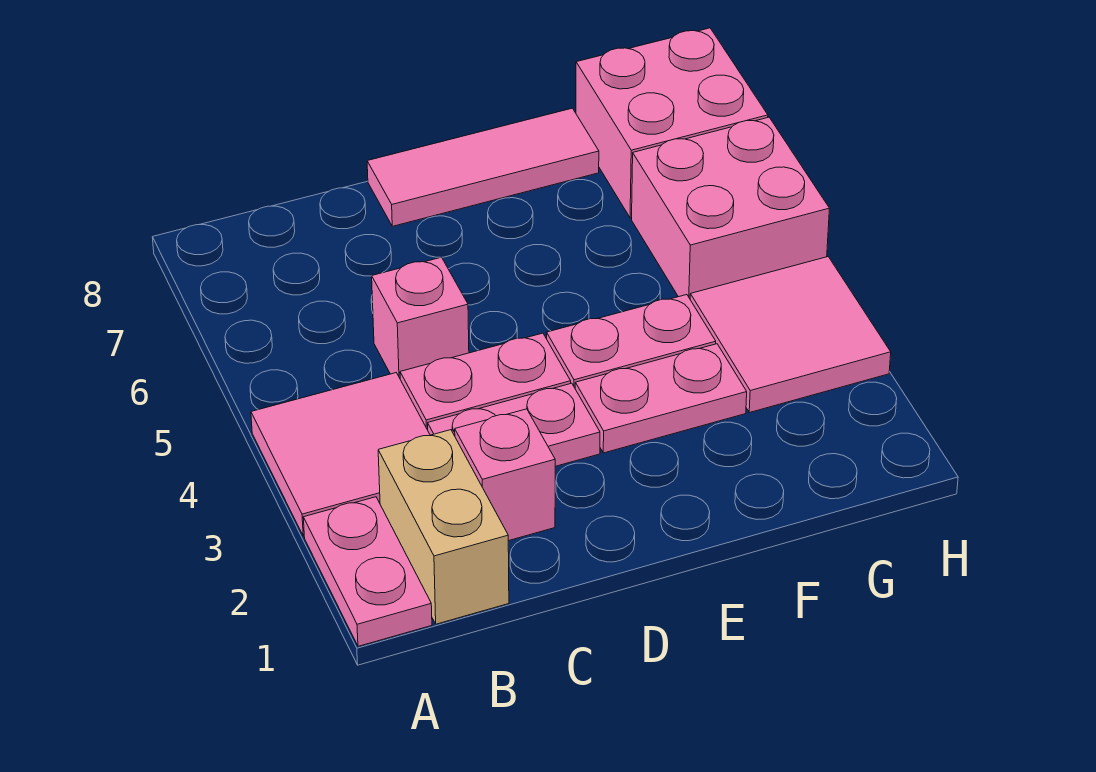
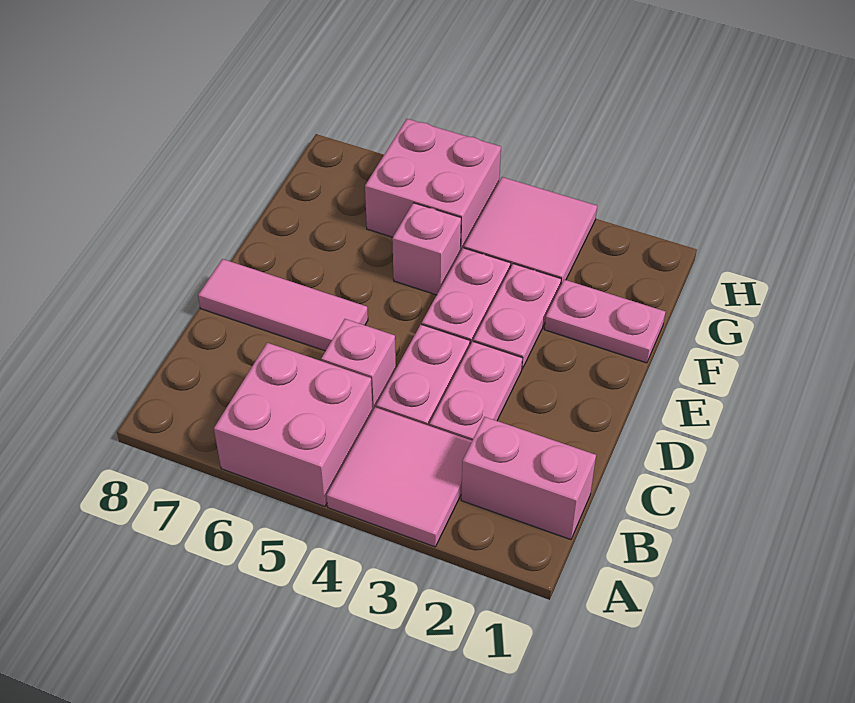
pink plate A1:A2 level 1 -> pink plate F1:F2 level 1
tan brick B1:B2 level 1 -> pink brick B1:B2 level 1
pink brick C2 level 1 -> pink brick F5 level 1
pink tile D8:F8 level 1 -> pink tile D6:D8 level 1
pink brick G7:H8 level 1 -> pink brick A5:B6 level 1

